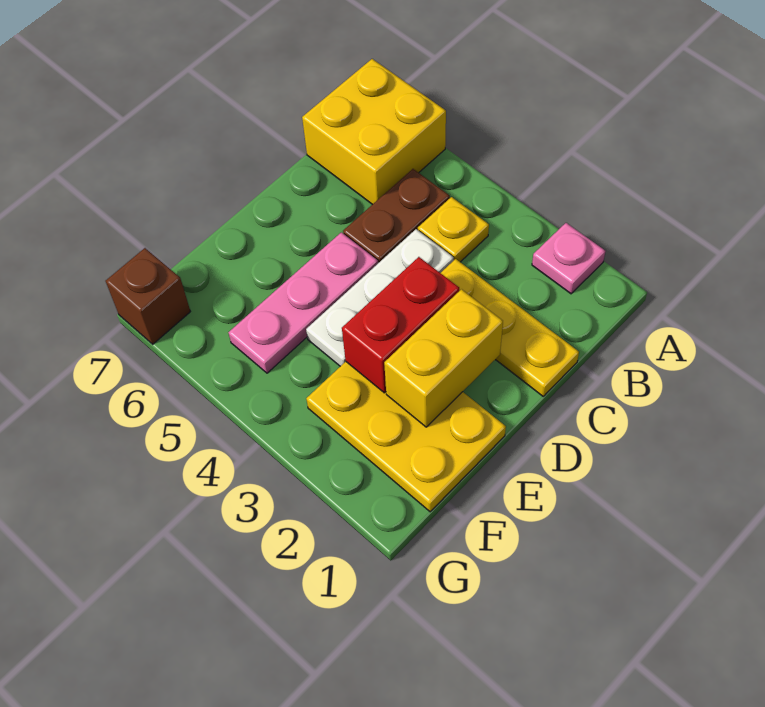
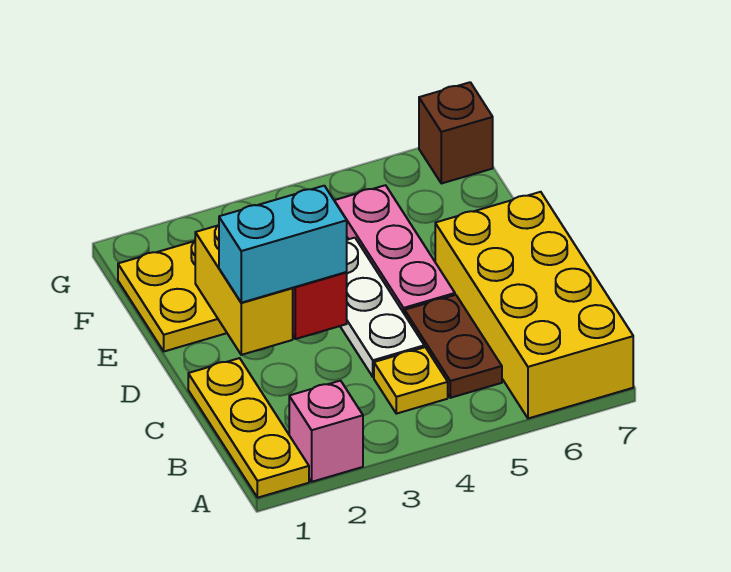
pink plate A2 level 1 -> pink brick A2 level 1
yellow brick A6:B7 level 1 -> yellow brick A6:D7 level 1
yellow plate C1:C3 level 1 -> yellow plate A1:C1 level 1
none -> cyan brick D2:D3 level 3

